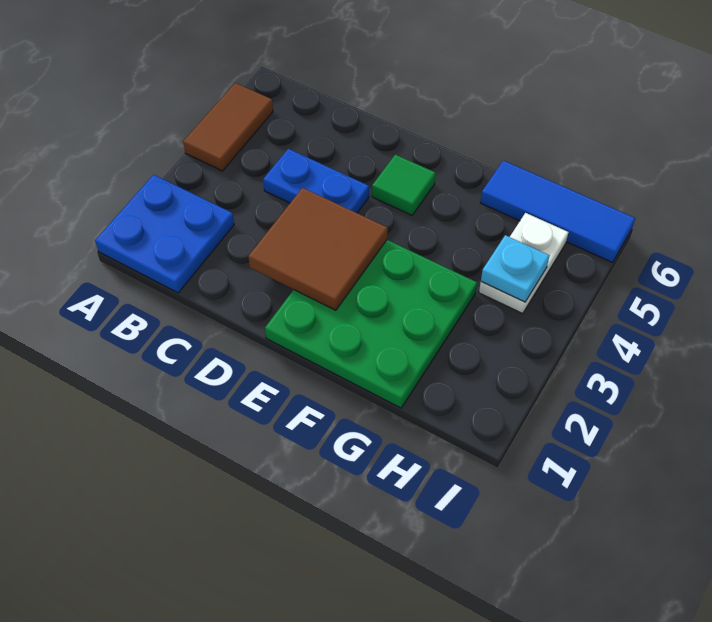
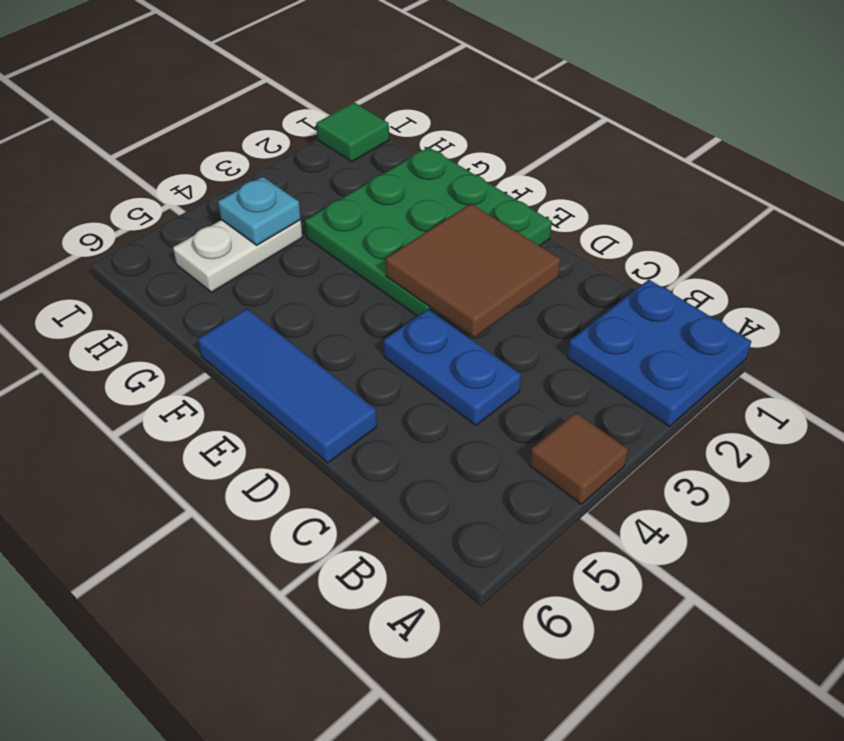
brown tile A4:A5 level 1 -> brown tile A4 level 1
green tile E5 level 1 -> green tile I1 level 1
blue tile G6:I6 level 1 -> blue tile D6:F6 level 1

